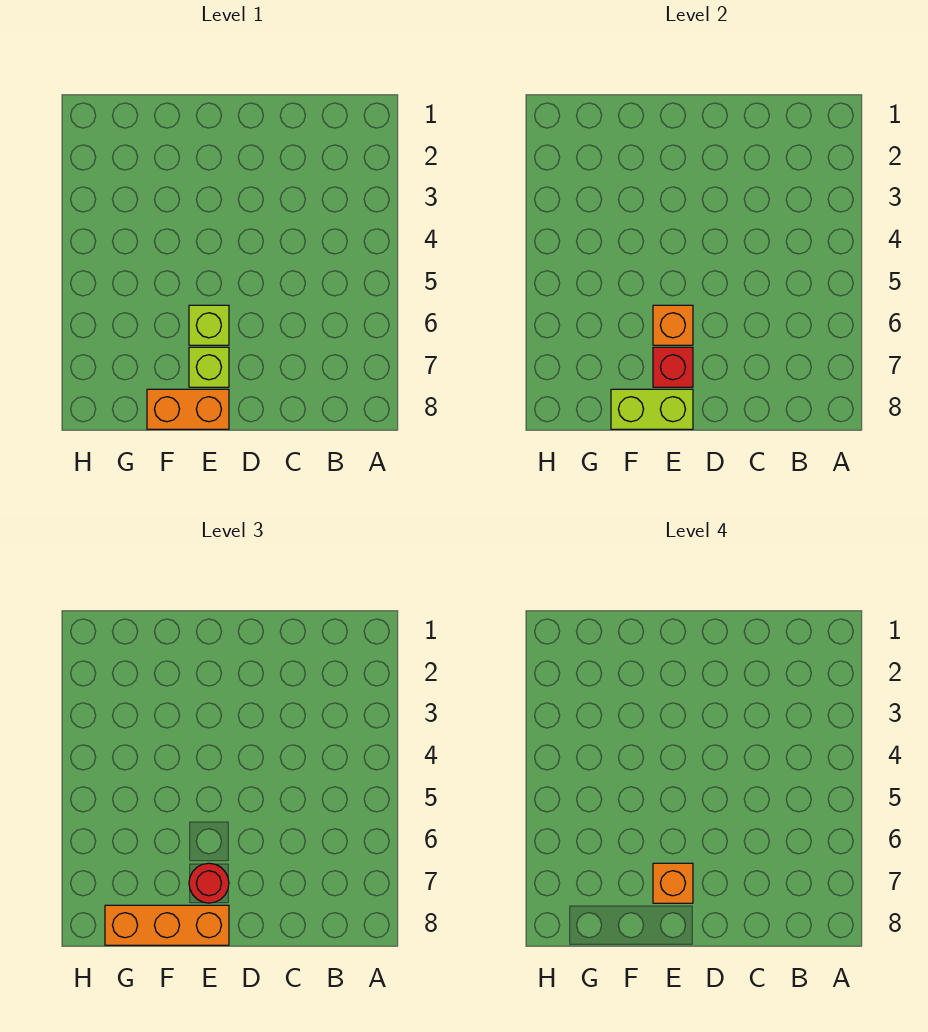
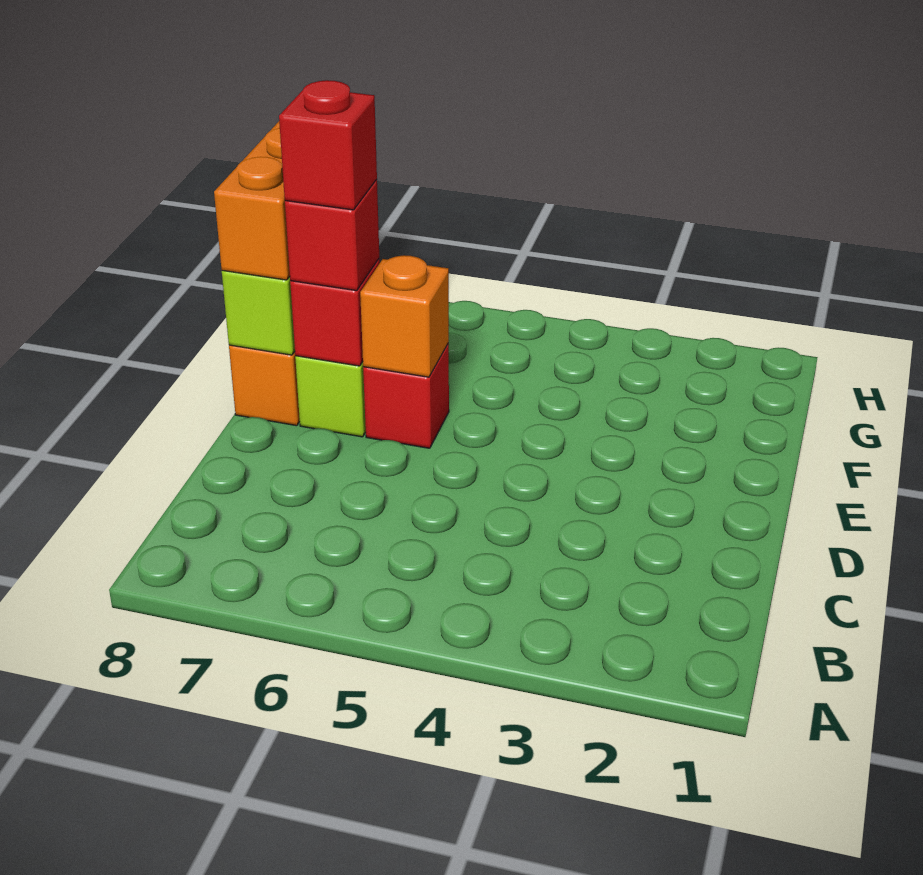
lime brick E6 level 1 -> red brick E6 level 1
red round brick E7 level 3 -> red brick E7 level 3
orange brick E7 level 4 -> red brick E7 level 4

